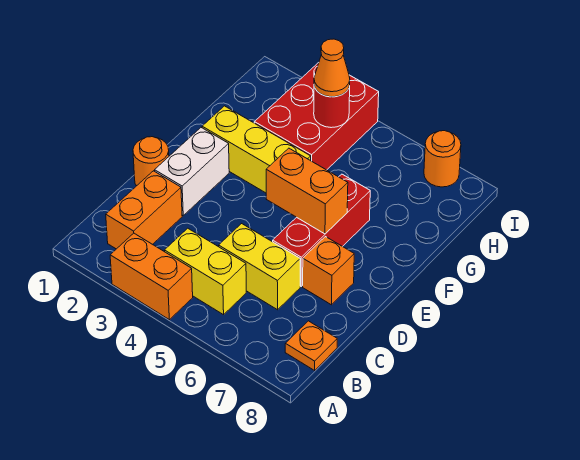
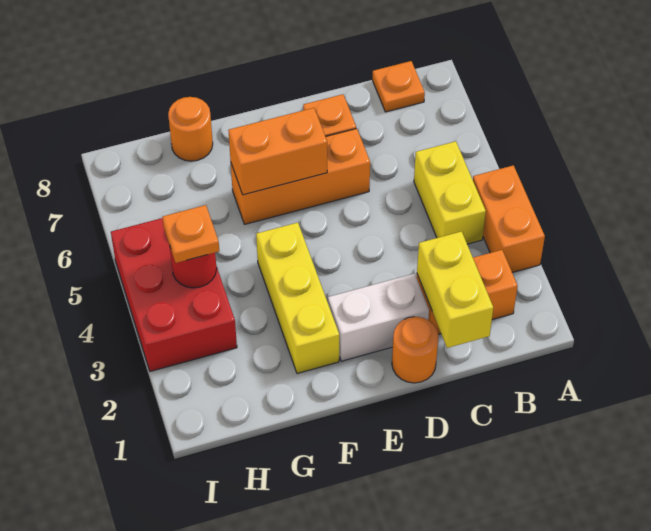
yellow brick C5:C6 level 1 -> yellow brick C1:C2 level 2
red brick D6:F6 level 1 -> orange brick D6:F6 level 1
orange brick E5:E6 level 2 -> orange brick E6:F6 level 2
red brick G3:I4 level 1 -> red brick H3:I5 level 1
orange cone H4 level 3 -> orange plate H4 level 3
orange round brick I7 level 1 -> orange round brick G8 level 1

